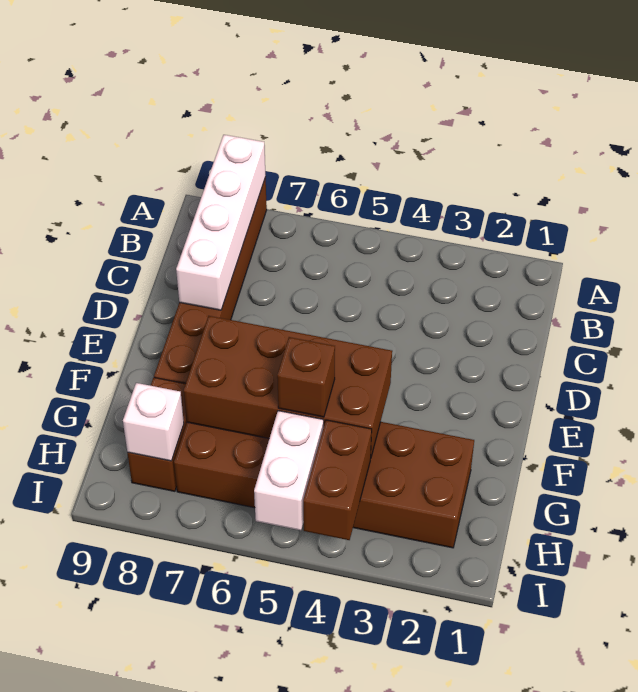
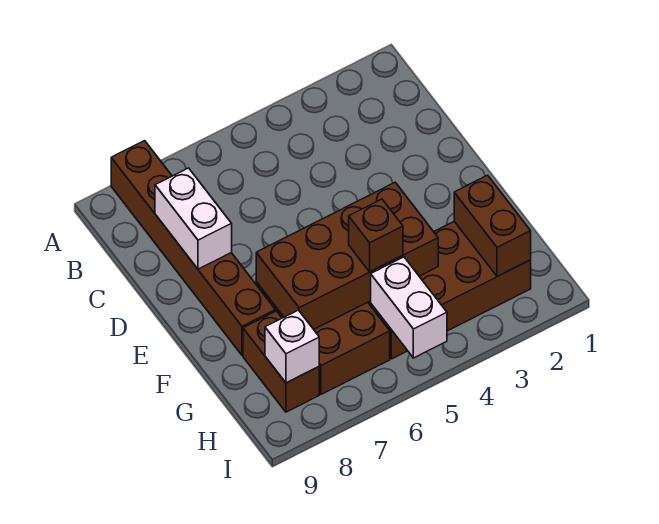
white brick A8:D8 level 2 -> white brick C8:D8 level 2
brown brick H4:I4 level 2 -> brown brick G2:H2 level 2

